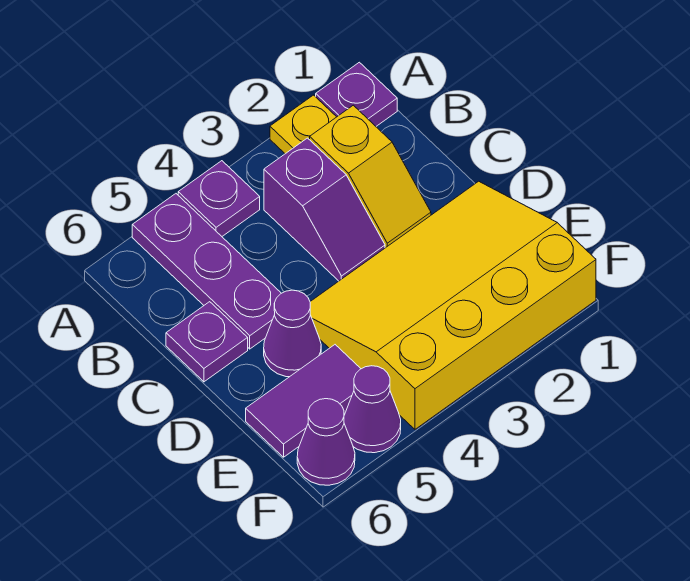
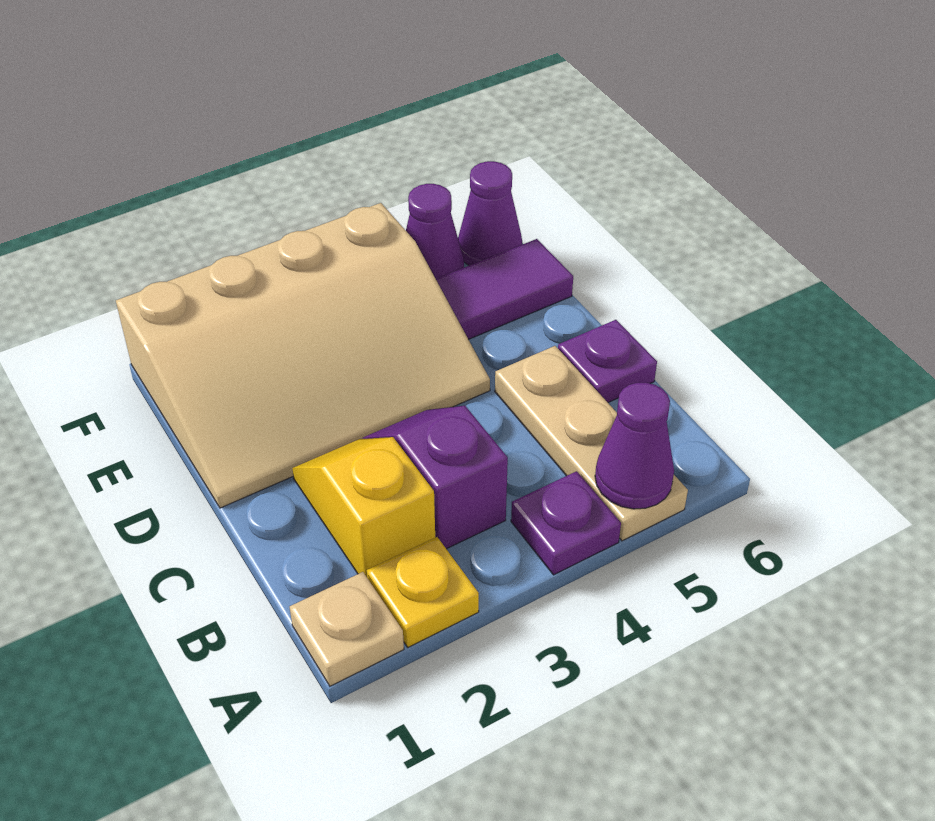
purple plate A1 level 1 -> tan plate A1 level 1
purple plate A5:C5 level 1 -> tan plate A5:C5 level 1
yellow slope D1:F4 level 1 top F -> tan slope D1:F4 level 1 top F
purple cone D5 level 1 -> purple cone A5 level 2

